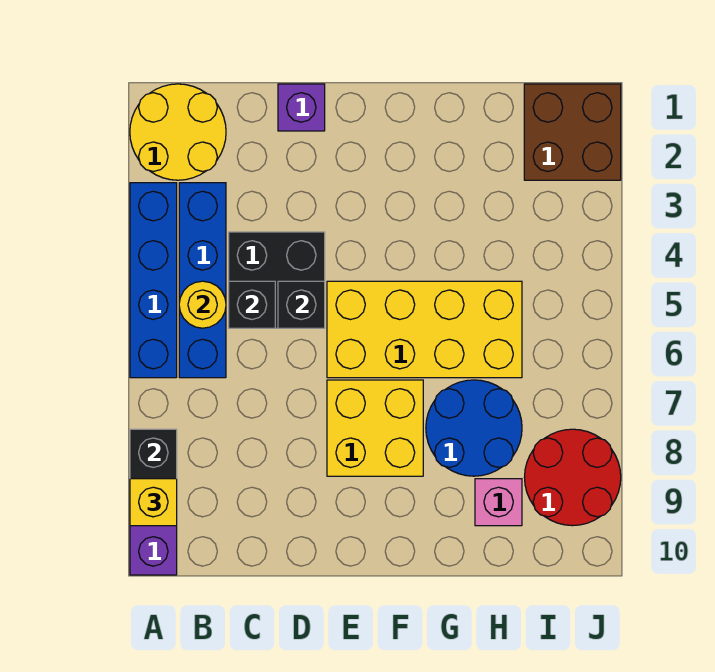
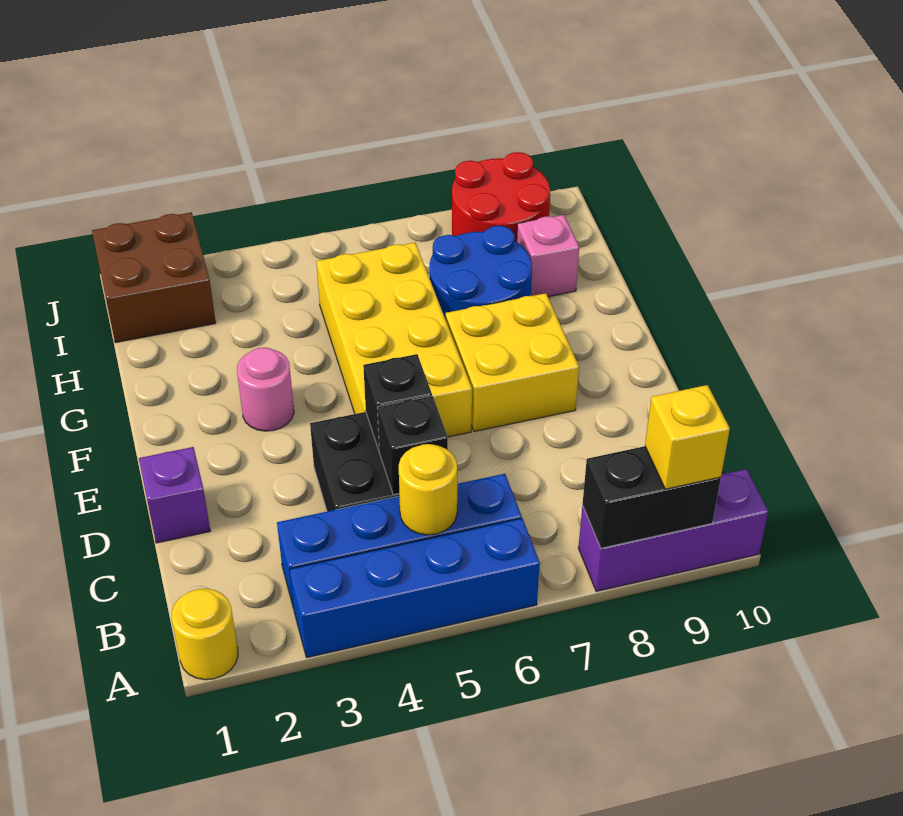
yellow round brick A1:B2 level 1 -> yellow round brick A1 level 1
none -> pink round brick F3 level 1

